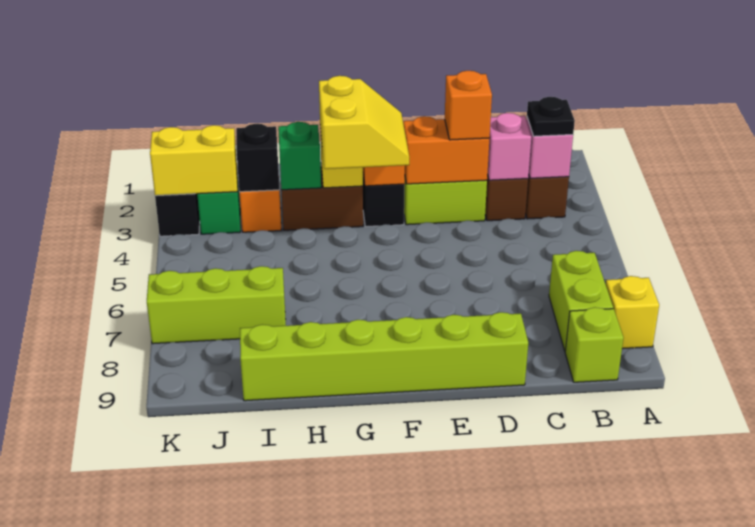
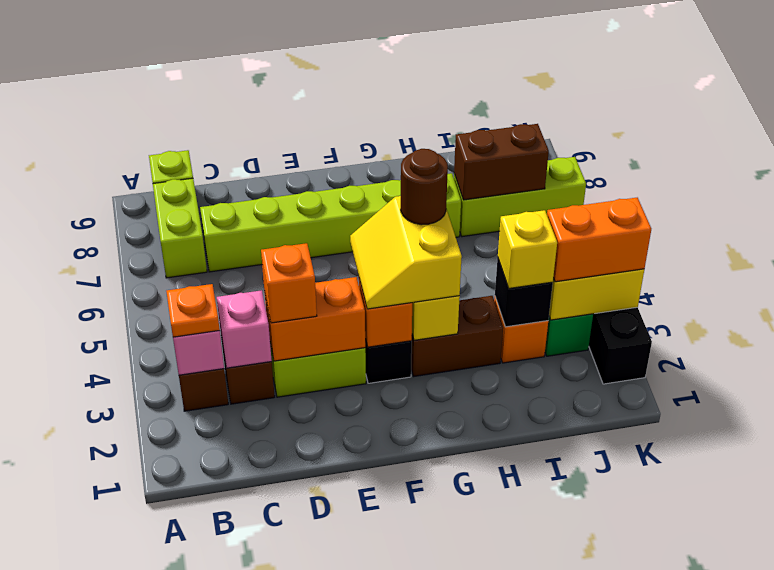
yellow brick A8 level 1 -> yellow brick I3 level 3
black plate B3 level 3 -> orange plate B3 level 3
lime brick D9:I9 level 1 -> lime brick C7:H7 level 1
none -> brown round brick G4 level 4
green brick H3 level 2 -> none
none -> brown brick I7:J7 level 2
none -> orange brick J3:K3 level 3

